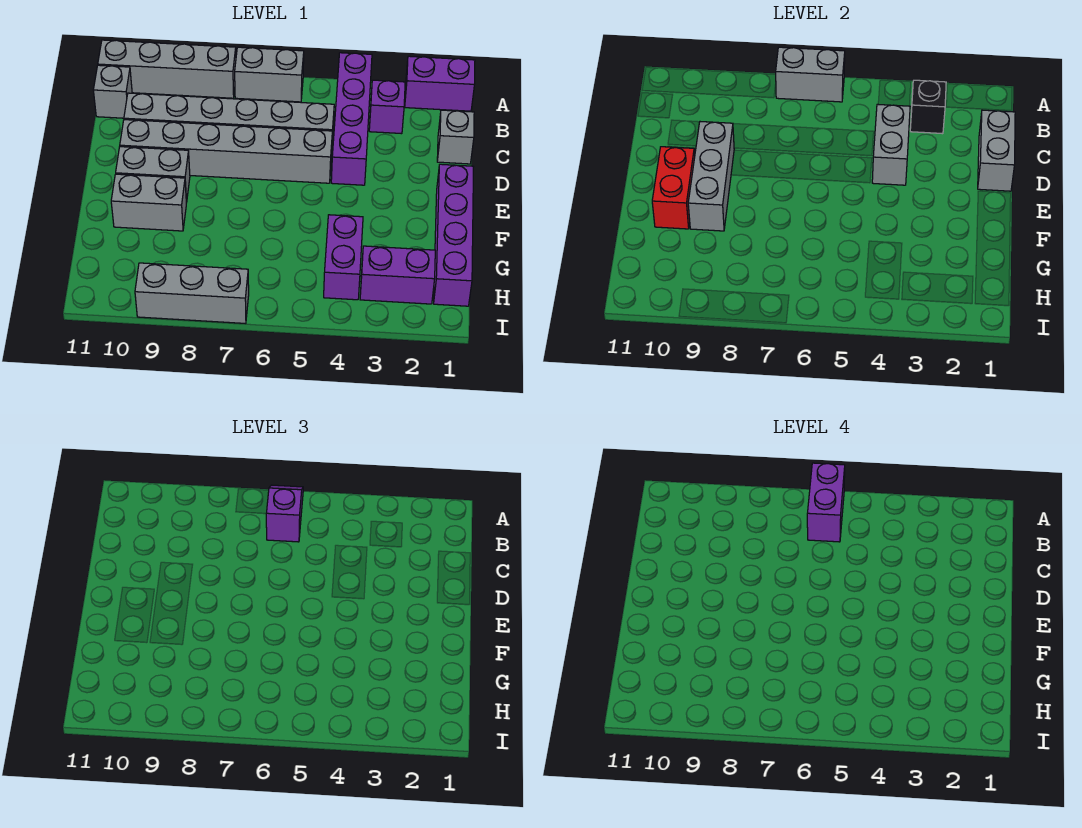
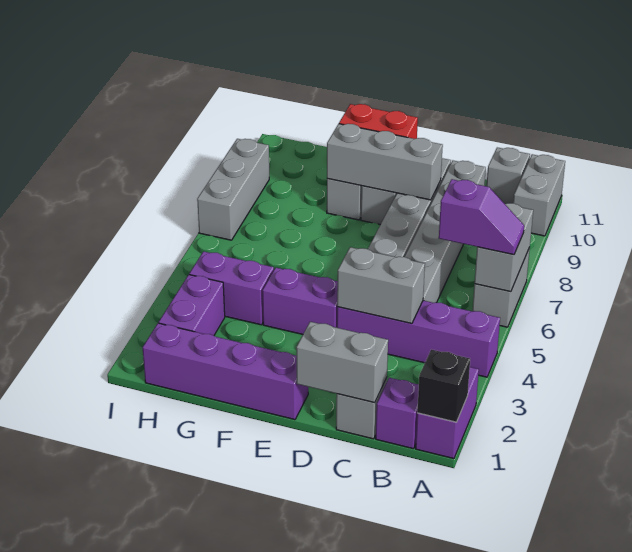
purple brick A6:B6 level 4 -> purple brick E4:F4 level 1
grey brick A8:A11 level 1 -> grey brick A10:A11 level 1
purple brick B3 level 1 -> purple brick B1 level 1
black brick B3 level 2 -> black brick A1 level 2

